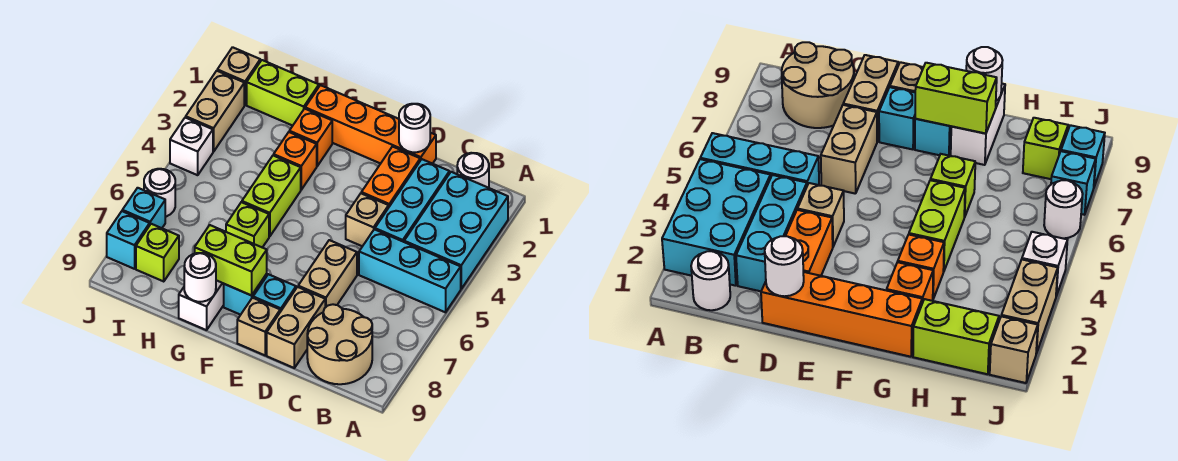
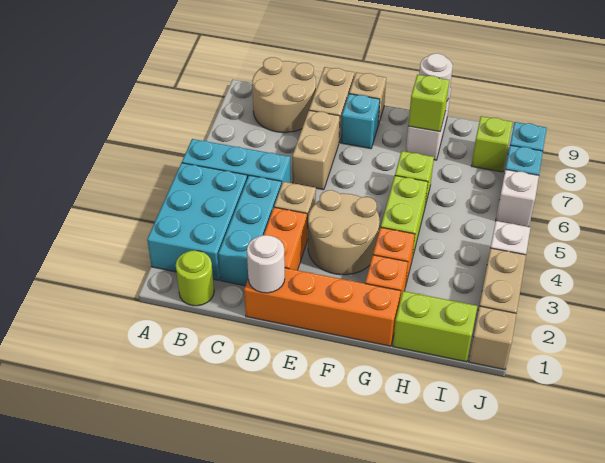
white round brick B1 level 1 -> lime round brick B1 level 1
none -> tan round brick E3:F4 level 1
cyan brick F8 level 1 -> none
lime brick F8:G8 level 2 -> lime brick G8 level 2
white round brick J6 level 1 -> white brick J6 level 1

